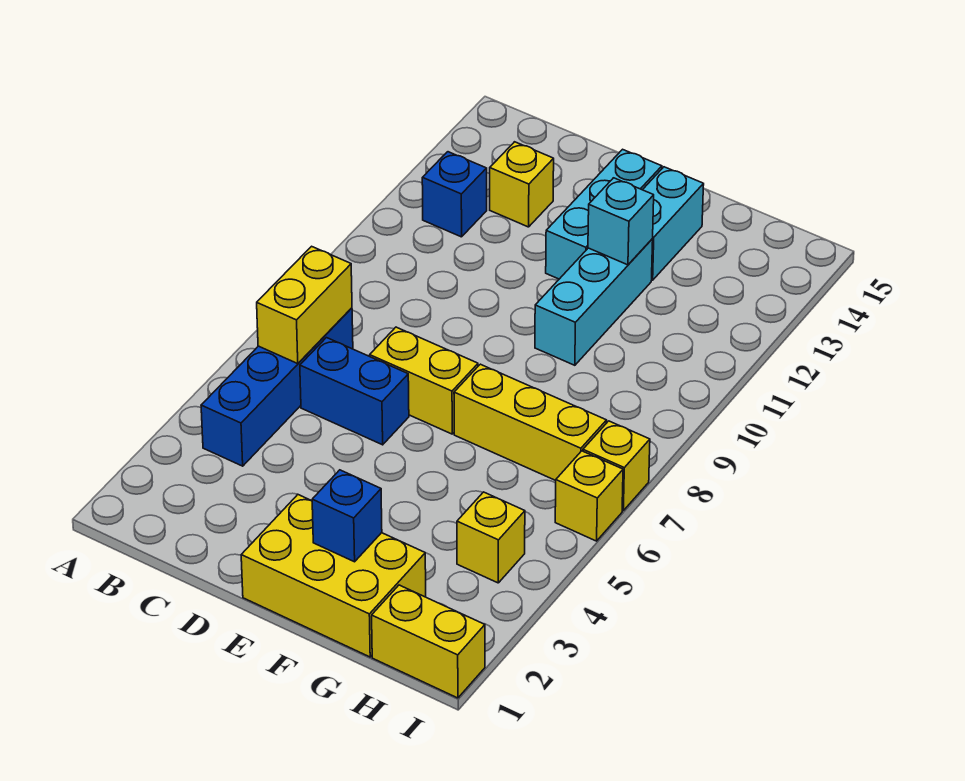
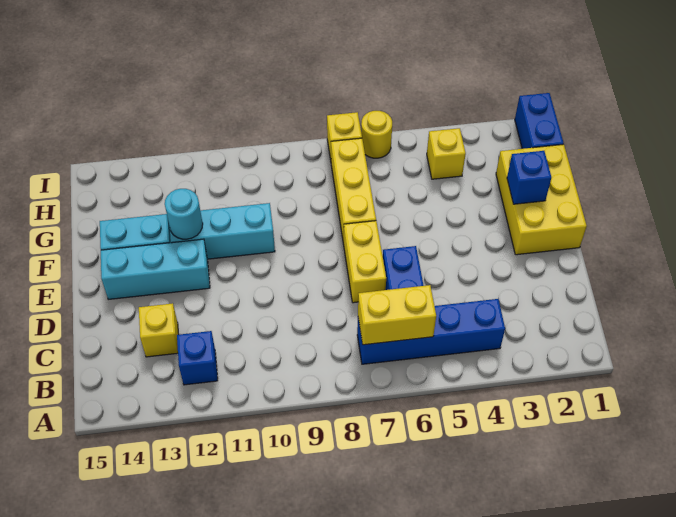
cyan brick F12 level 2 -> cyan round brick F12 level 2
yellow brick H1:I1 level 1 -> blue brick H1:I1 level 1
yellow brick I6 level 1 -> yellow round brick I6 level 1

